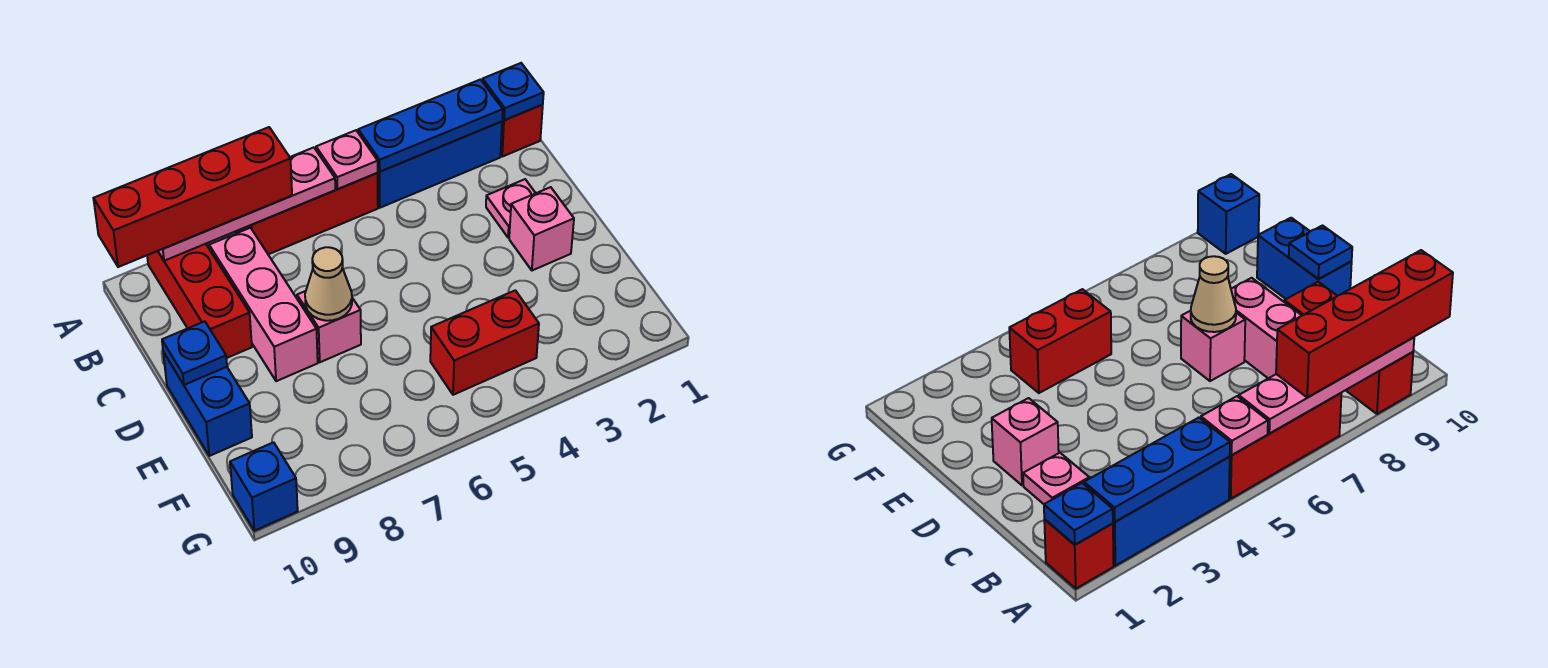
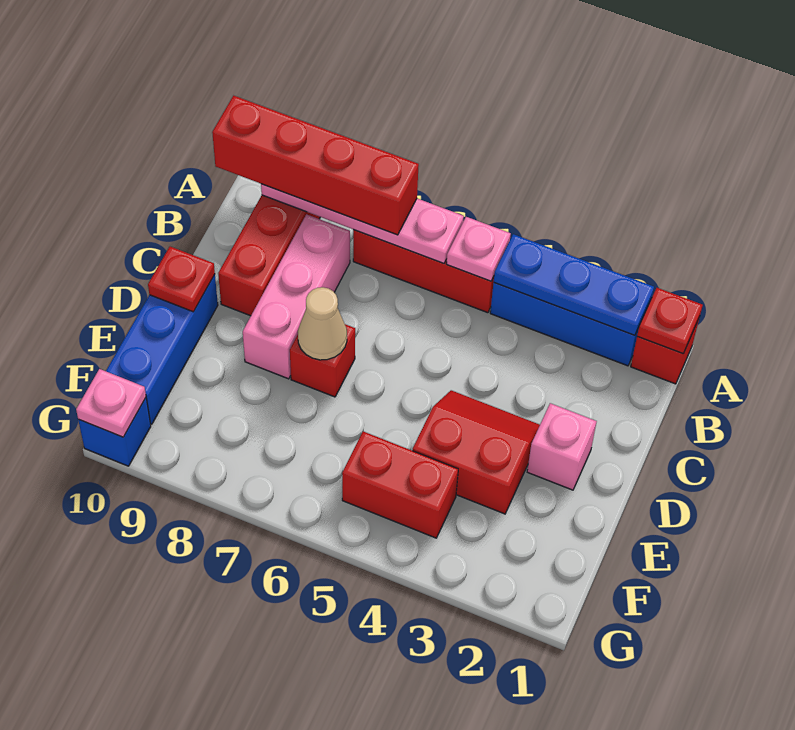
blue plate A1 level 2 -> red plate A1 level 2
pink plate C2 level 1 -> pink plate G10 level 2
none -> red slope D3:E4 level 1 top E
pink brick D7 level 1 -> red brick D7 level 1
blue brick D10:E10 level 1 -> blue brick D10:F10 level 1
blue plate D10 level 2 -> red plate D10 level 2

